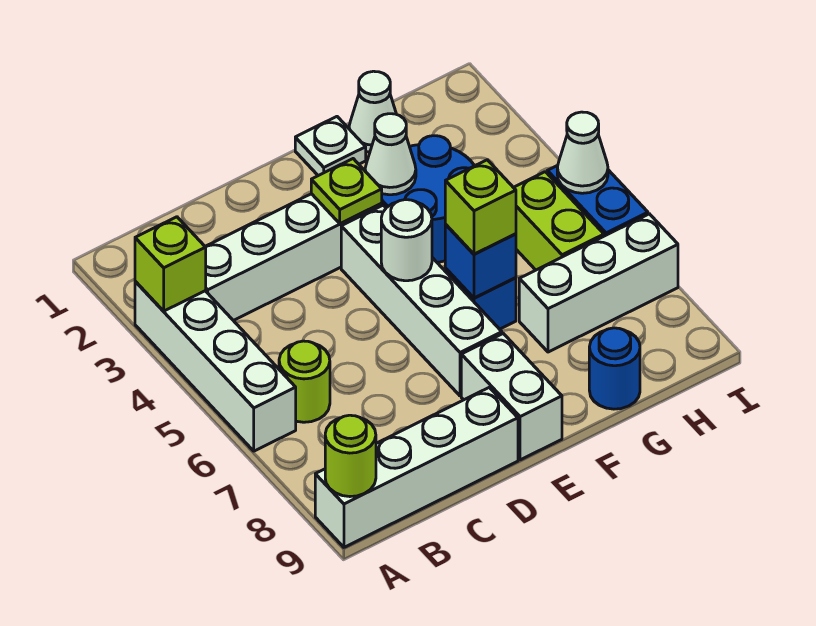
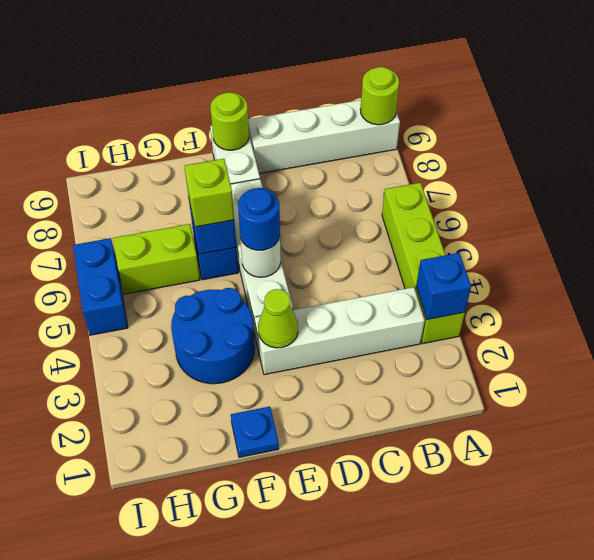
white brick A3:A6 level 1 -> lime brick A3:A6 level 1
lime brick A3 level 2 -> blue brick A3 level 2
lime round brick B6 level 1 -> lime round brick E9 level 2
lime plate E3 level 2 -> lime cone E3 level 2
white plate F1 level 1 -> blue plate F1 level 1
white cone F3 level 2 -> none
white cone G1 level 1 -> none
white brick G7:I7 level 1 -> none
blue round brick G9 level 1 -> blue round brick E5 level 3
lime brick H5:H6 level 1 -> lime brick G6:H6 level 1
white cone I5 level 2 -> none

